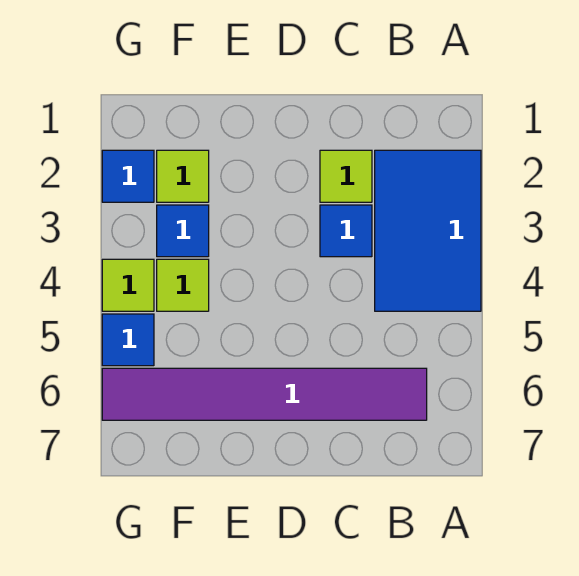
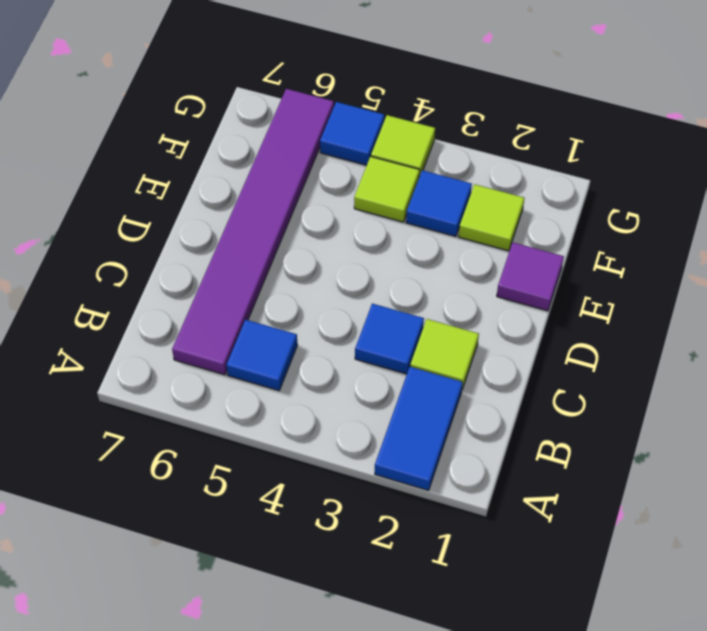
blue tile A2:B4 level 1 -> blue tile A2:B2 level 1
none -> purple tile E1 level 1
blue tile G2 level 1 -> blue tile B5 level 1

